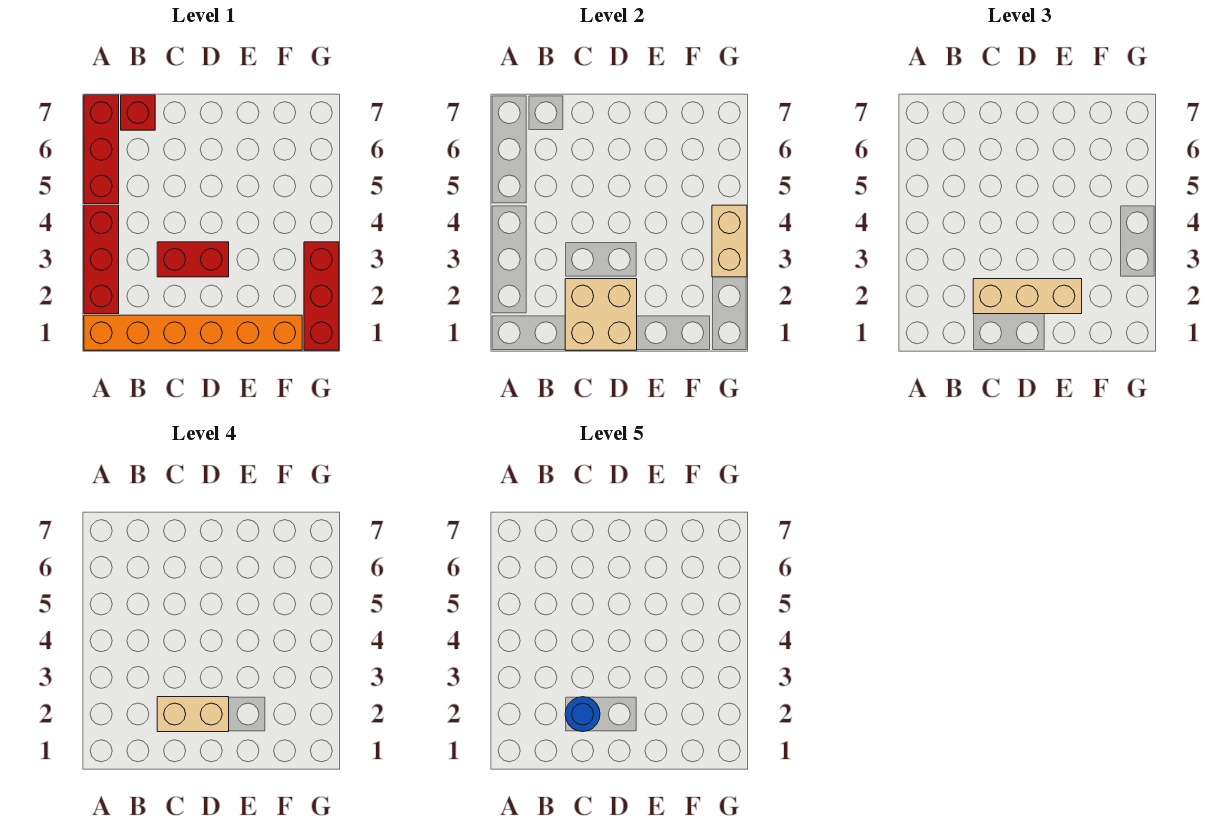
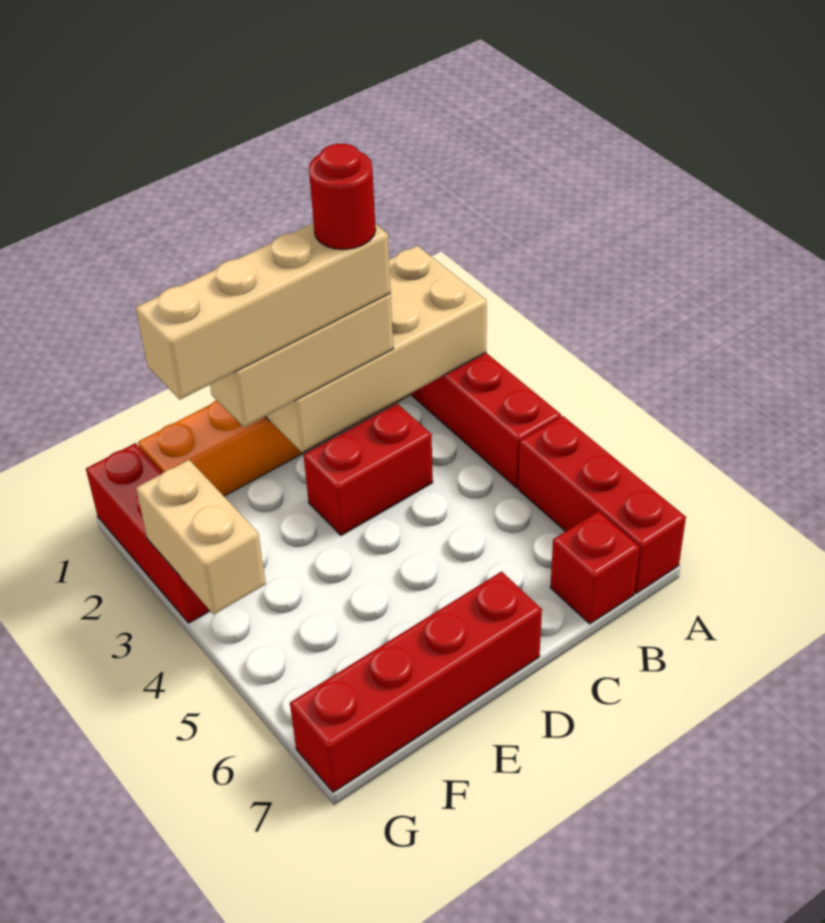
tan brick C1:D2 level 2 -> tan brick A1:D2 level 2
tan brick C2:D2 level 4 -> tan brick C2:F2 level 4
blue round brick C2 level 5 -> red round brick C2 level 5
none -> red brick D7:G7 level 1

